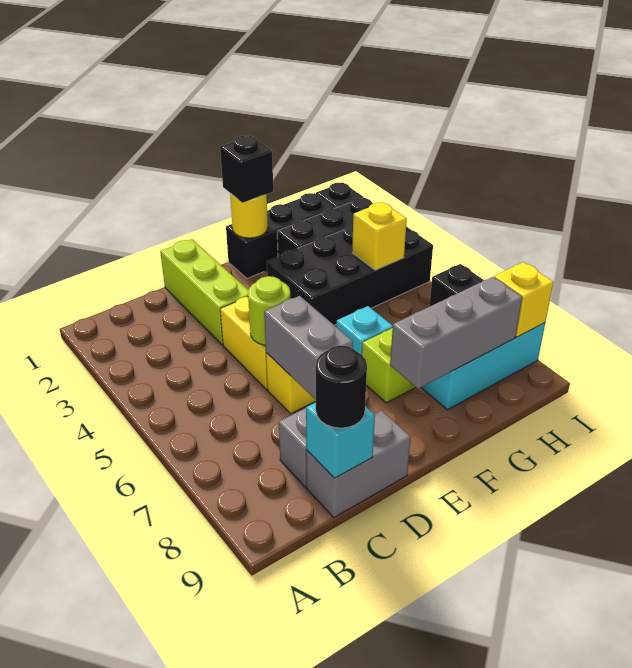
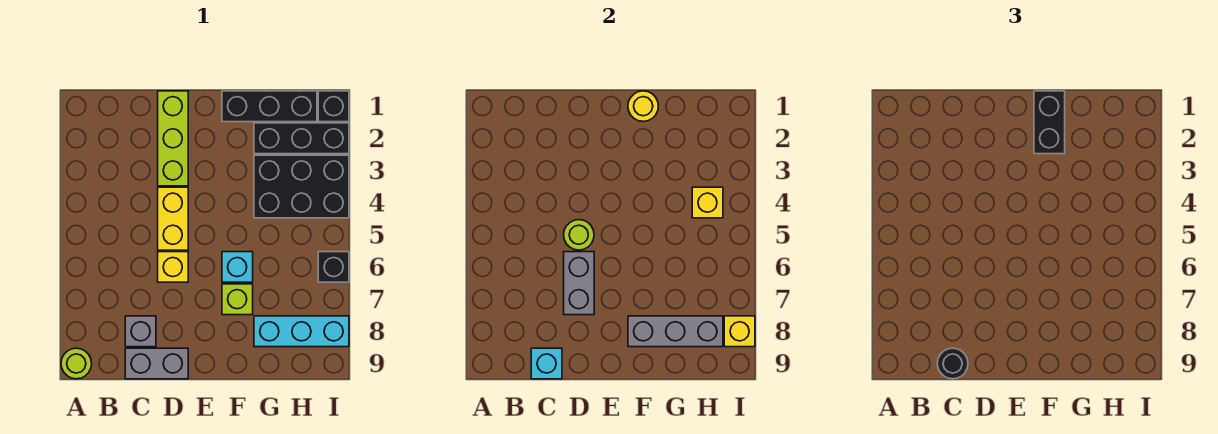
none -> lime round brick A9 level 1
black brick F1 level 3 -> black brick F1:F2 level 3
black brick F3:I4 level 1 -> black brick G3:I4 level 1

